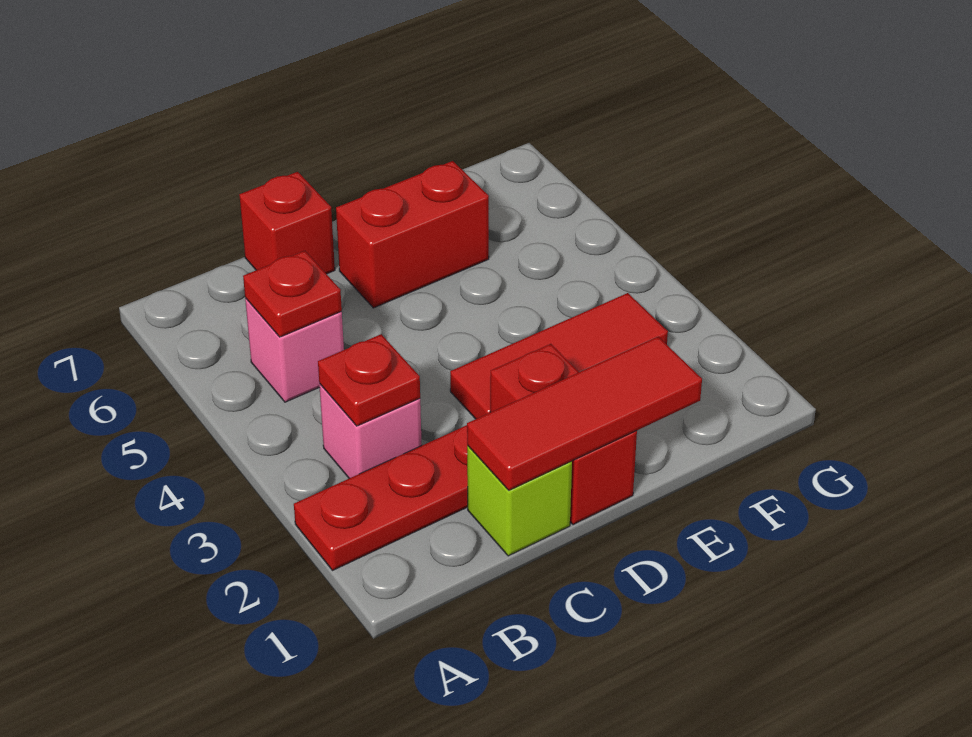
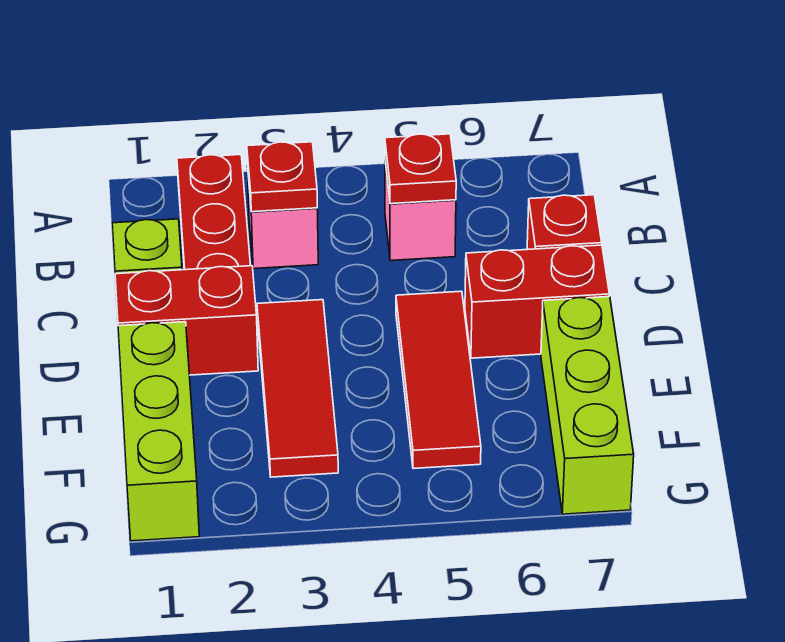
red tile C1:E1 level 2 -> red tile D5:F5 level 1
red brick D6:E6 level 1 -> red brick D6:D7 level 1
none -> lime brick E1:G1 level 1
none -> lime brick E7:G7 level 1

